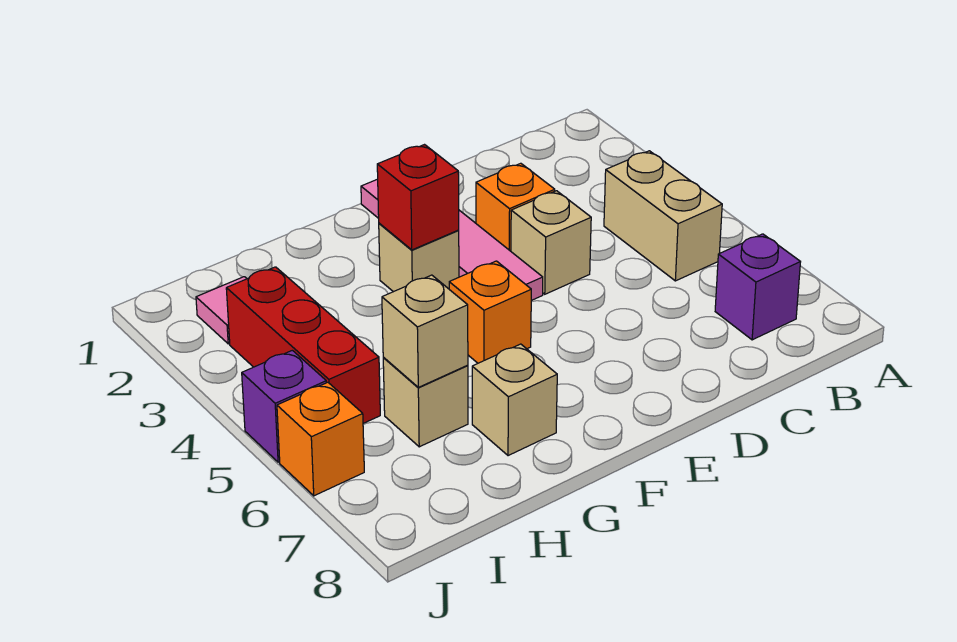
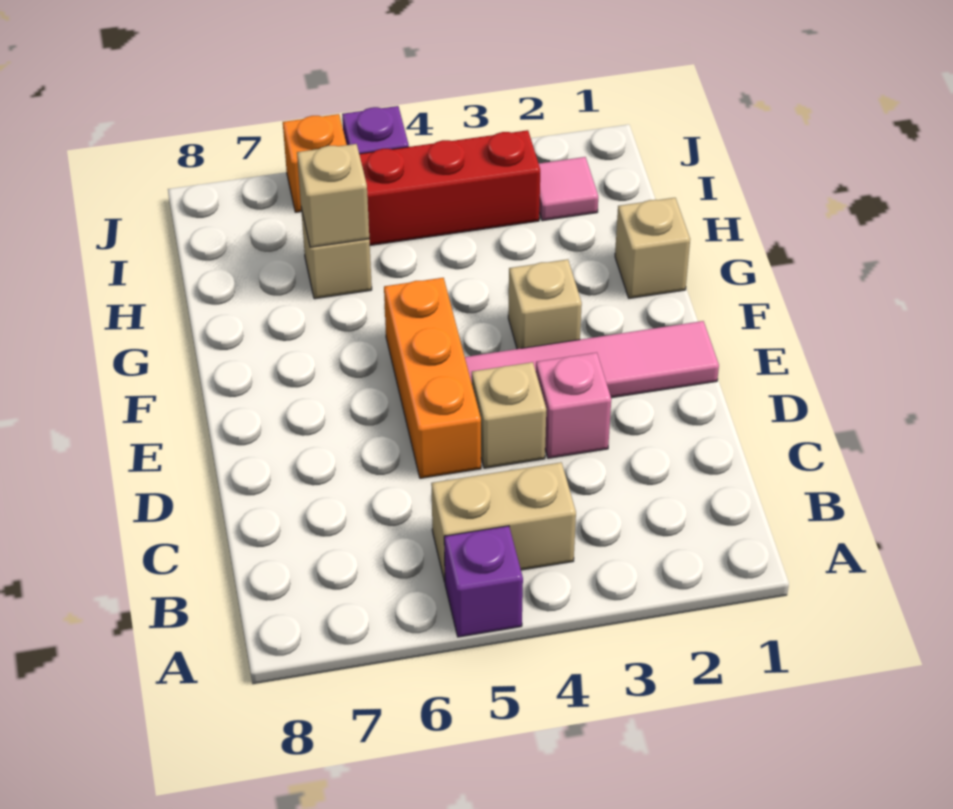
purple brick B7 level 1 -> purple brick A5 level 1
orange brick D3 level 1 -> pink brick D3 level 1
red brick F3 level 2 -> none
orange brick F5 level 1 -> orange brick D5:F5 level 1
tan brick G7 level 1 -> tan brick G1 level 1

